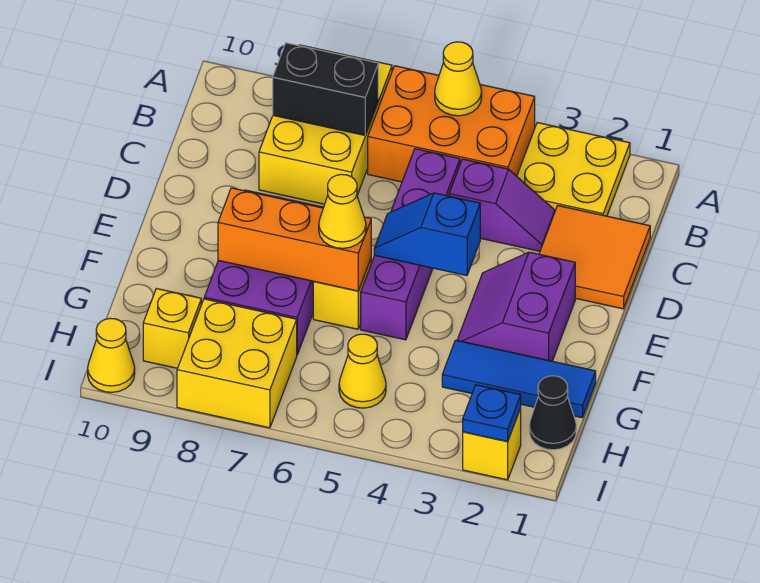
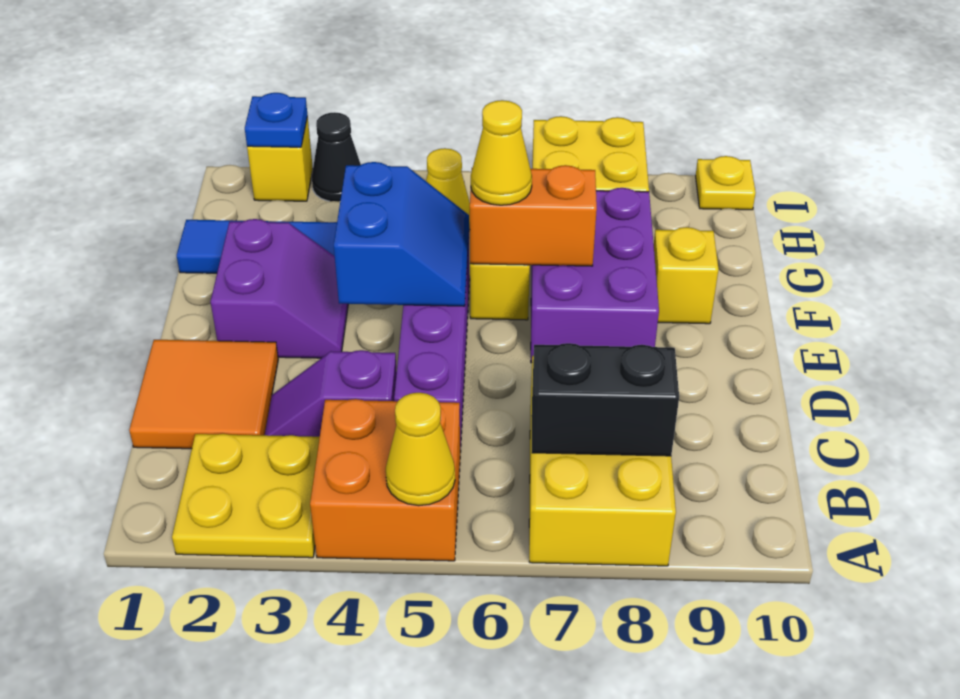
orange brick A4:B6 level 1 -> orange brick A4:B5 level 1
blue slope E4:E5 level 2 top 4 -> blue slope E4:F5 level 2 top 4
orange brick F6:F8 level 2 -> orange brick F6:F7 level 2
black cone H1 level 1 -> black cone I3 level 1
yellow brick H9 level 1 -> yellow brick F9 level 1
yellow cone I10 level 1 -> yellow plate I10 level 1

